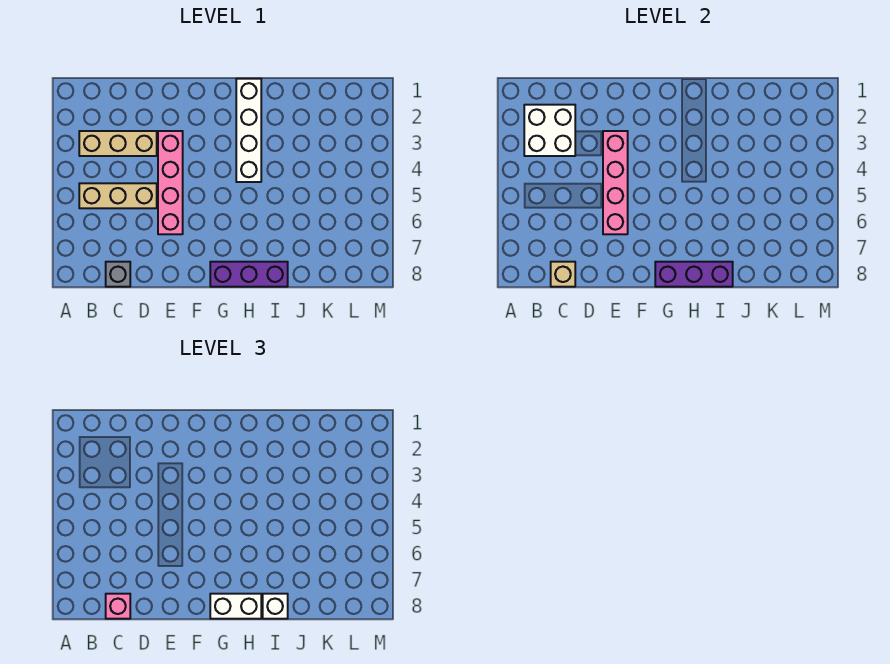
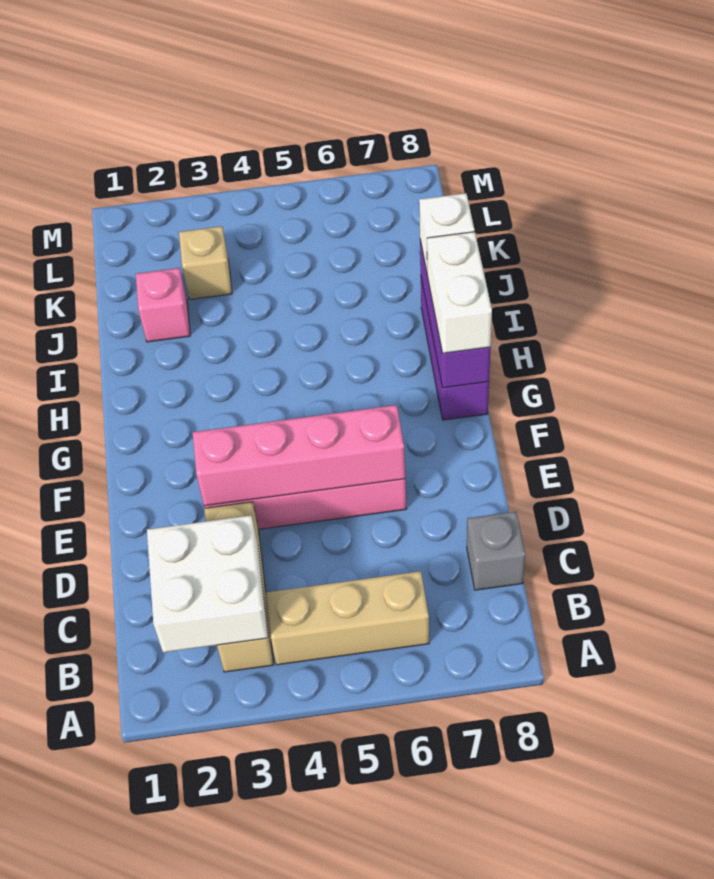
tan brick B5:D5 level 1 -> tan brick B4:B6 level 1
tan brick C8 level 2 -> tan brick K3 level 1
pink brick C8 level 3 -> pink brick J2 level 1
white brick H1:H4 level 1 -> none

